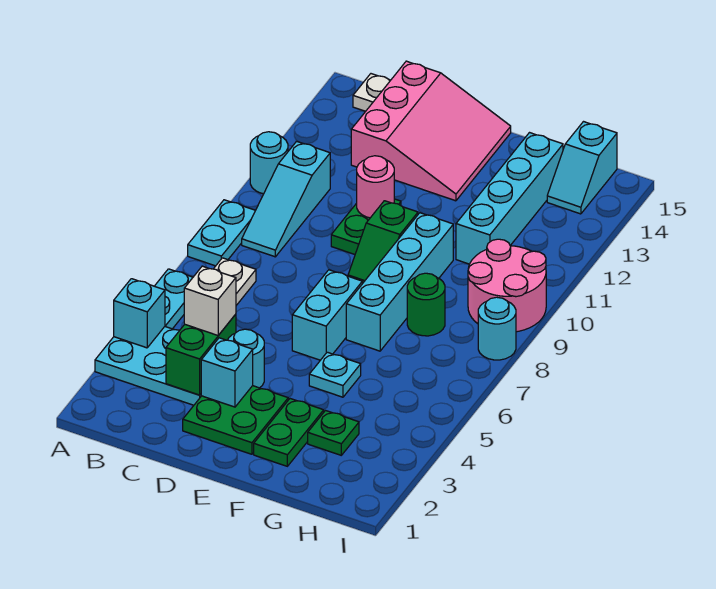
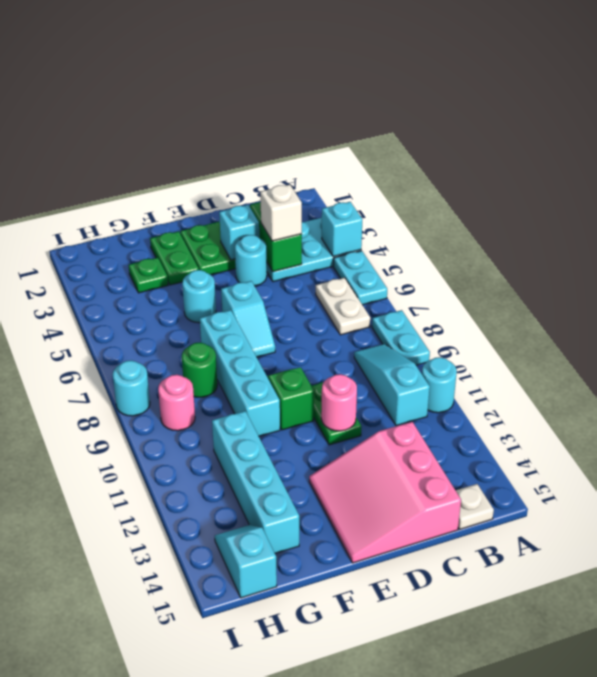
cyan brick E6:E7 level 1 -> cyan slope E6:E7 level 1 top 6
cyan plate F5 level 1 -> cyan round brick F5 level 1
pink round brick H9:I10 level 1 -> pink round brick H9 level 1

